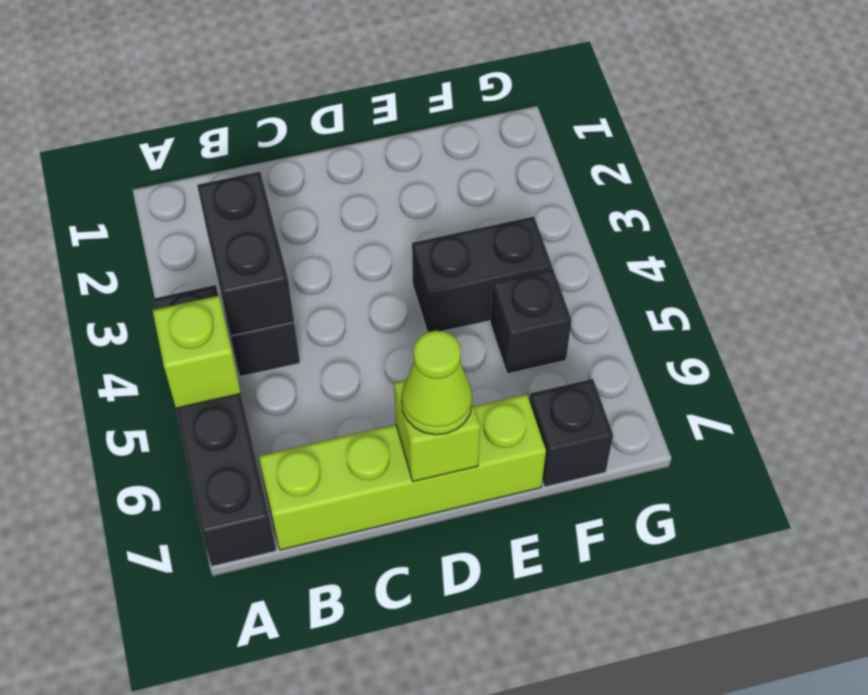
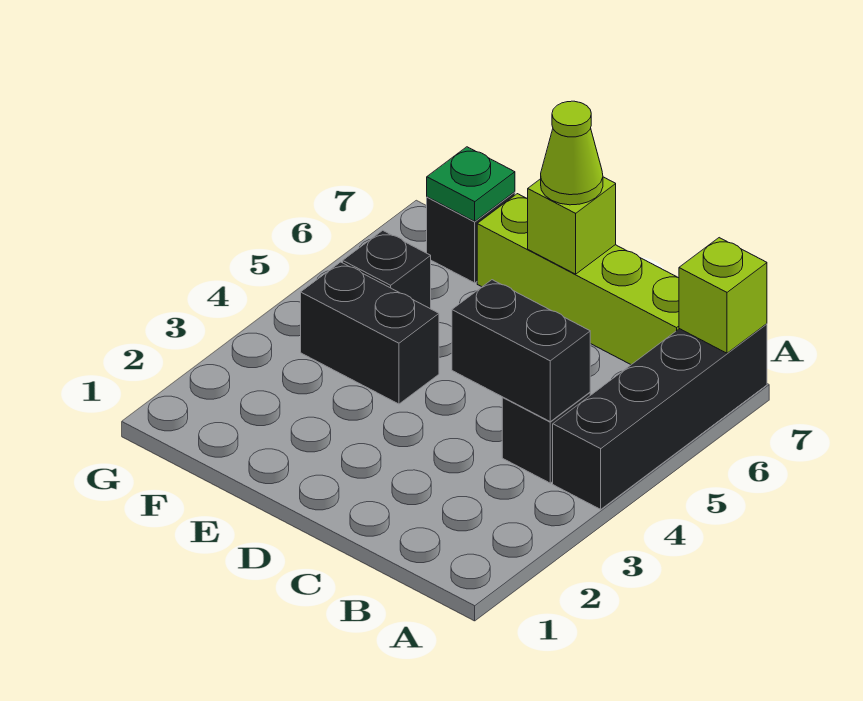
lime brick A5 level 2 -> lime brick A7 level 2
black brick B3:B4 level 2 -> black brick B4:C4 level 2
none -> green plate F7 level 2

